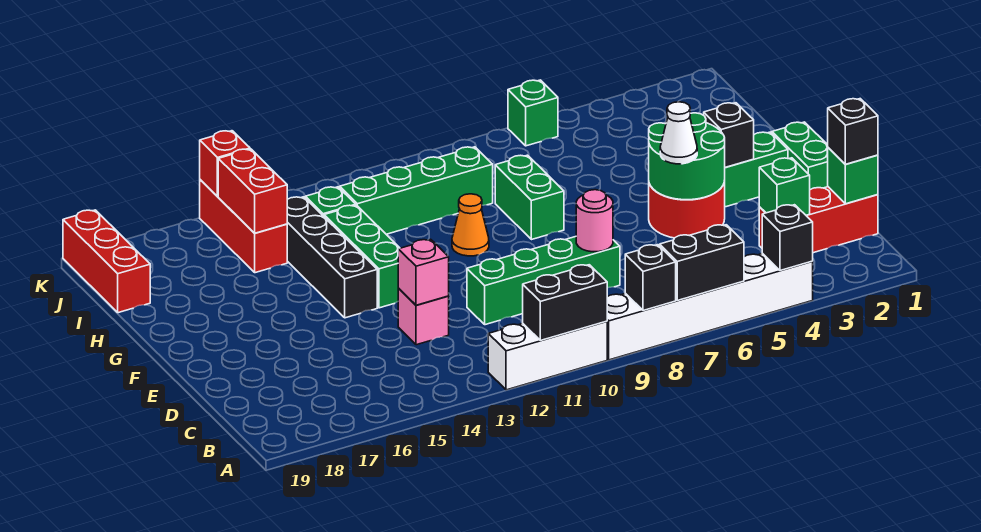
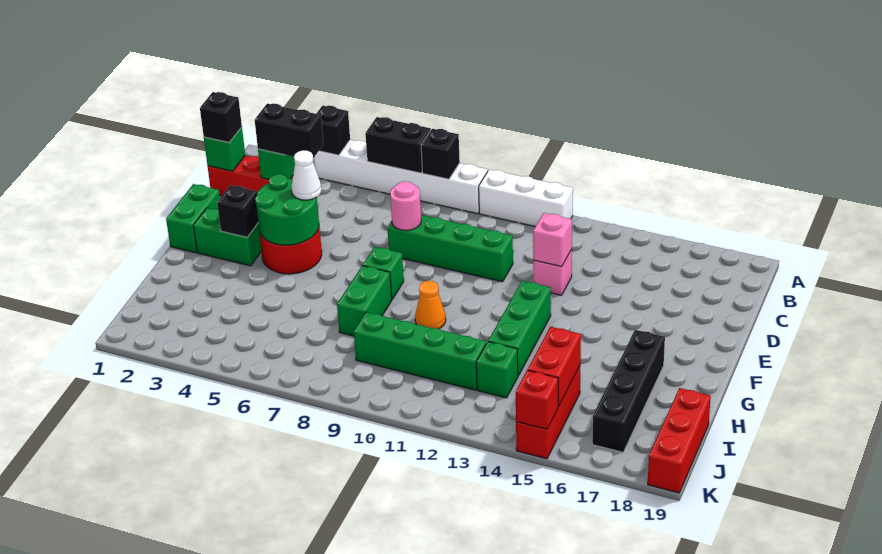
black brick A10:A11 level 2 -> black brick C3:C4 level 3
black brick F14:I14 level 1 -> black brick G17:J17 level 1
green brick K6 level 1 -> green brick F8 level 1

